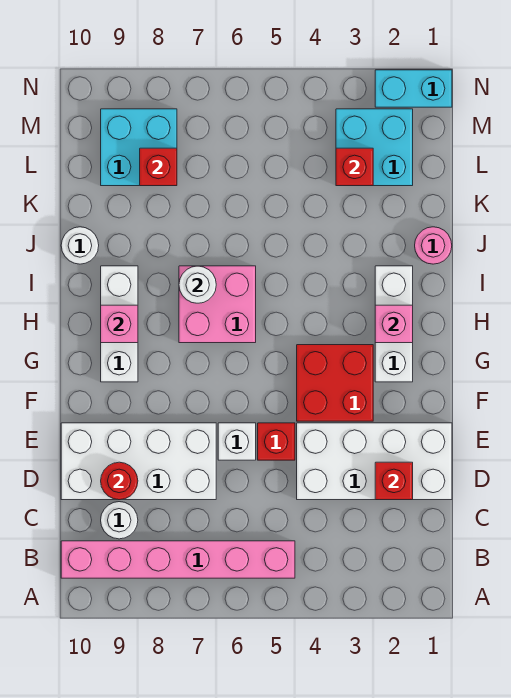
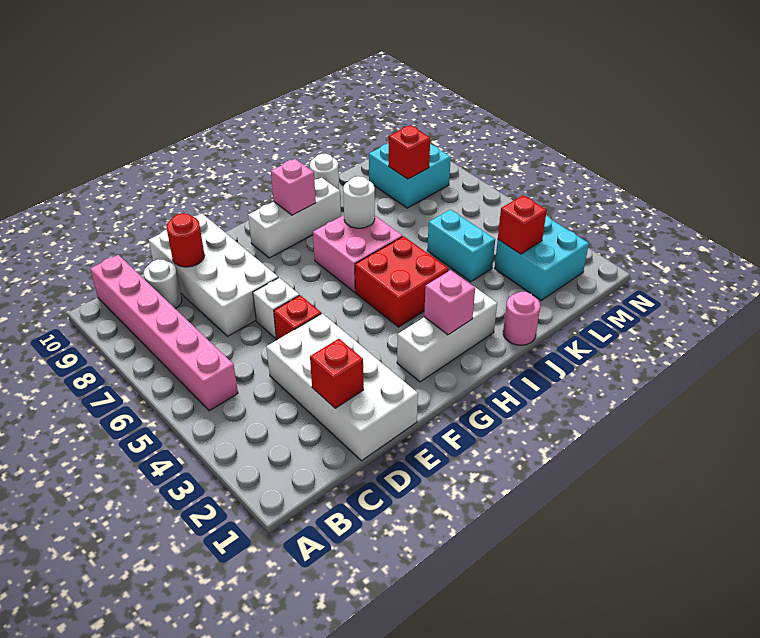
red brick F3:G4 level 1 -> red brick H4:I5 level 1
cyan brick N1:N2 level 1 -> cyan brick K4:K5 level 1

